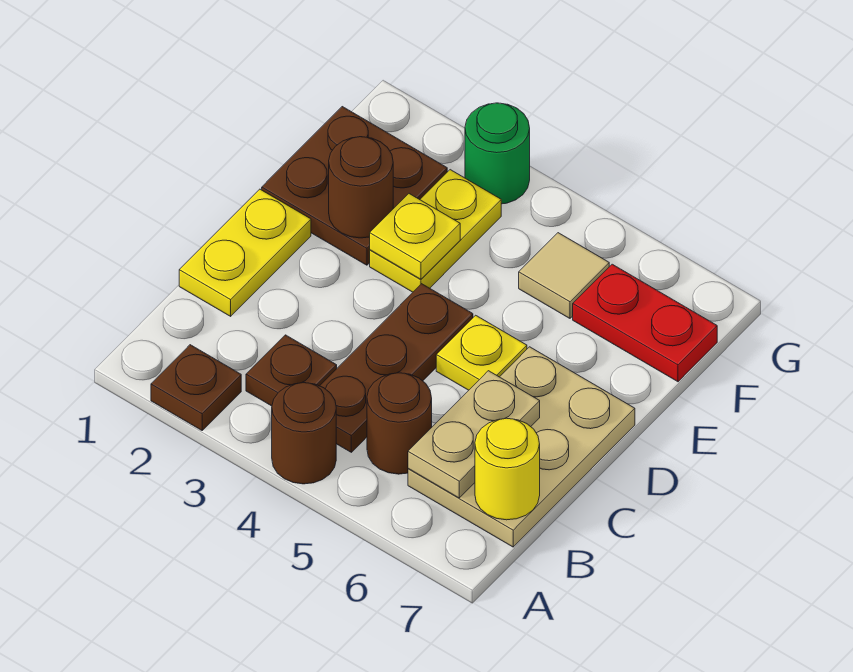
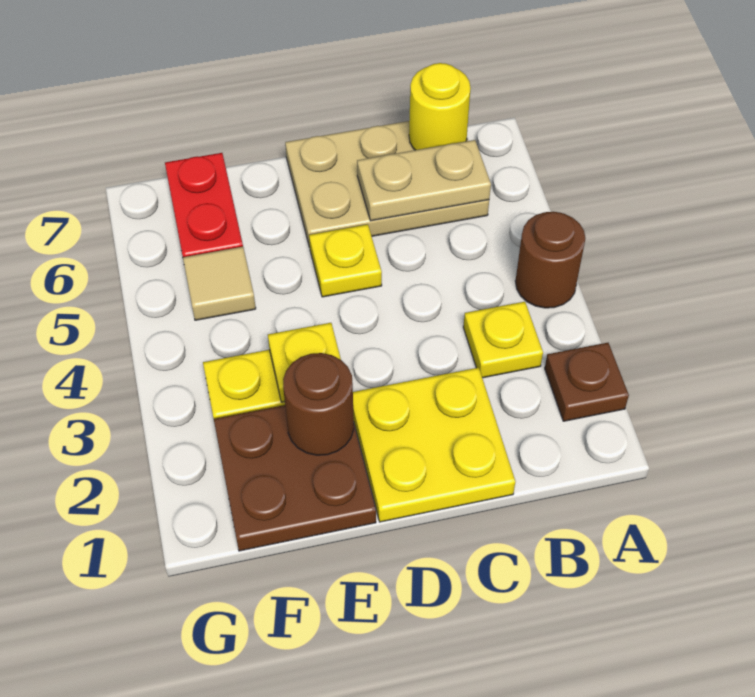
brown plate B3 level 1 -> yellow plate B3 level 1
brown plate B4:D4 level 1 -> none
brown round brick B5 level 1 -> none
yellow plate C1:D1 level 1 -> yellow plate C1:D2 level 1
green round brick G3 level 1 -> none

